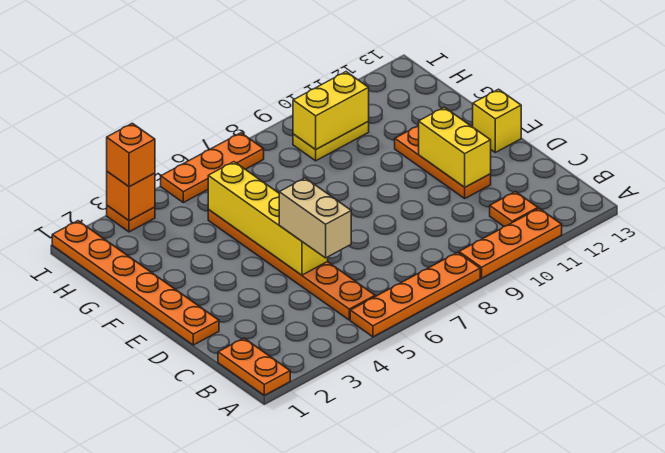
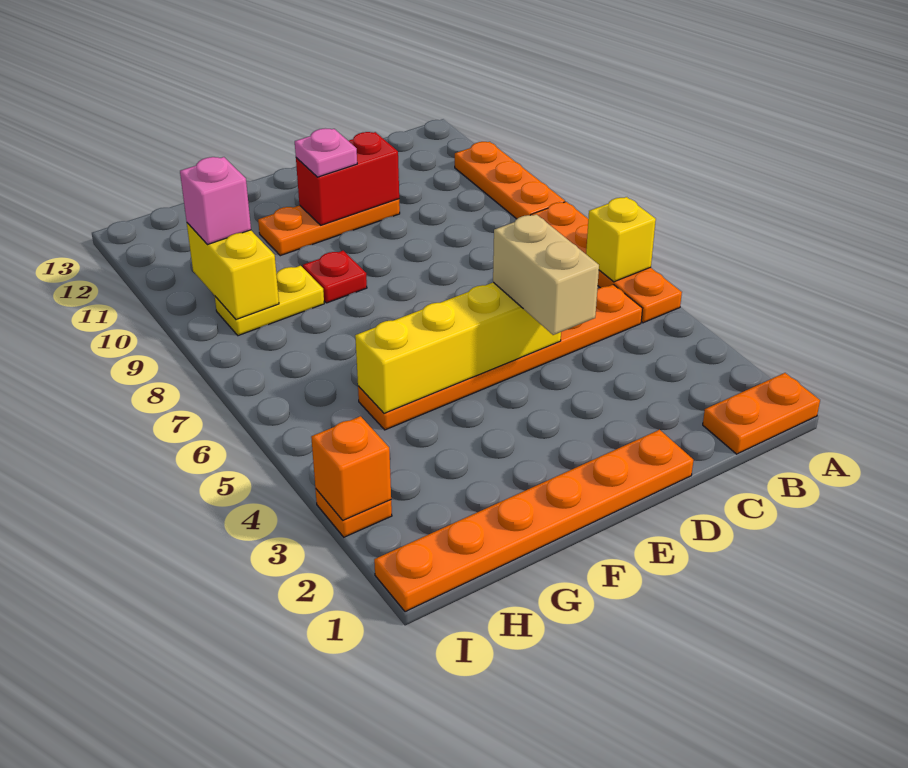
orange plate B11 level 1 -> none
tan brick C5:D5 level 3 -> tan brick D4:D5 level 3
yellow brick D11:E11 level 2 -> red brick D11:E11 level 2
none -> pink plate E11 level 3
yellow brick E13 level 1 -> yellow brick A6 level 2
none -> red plate F9 level 1
yellow plate H9:H10 level 1 -> yellow plate G9:H9 level 1
none -> pink brick H10 level 3
orange brick I3 level 3 -> none
orange plate I5:I7 level 1 -> none

